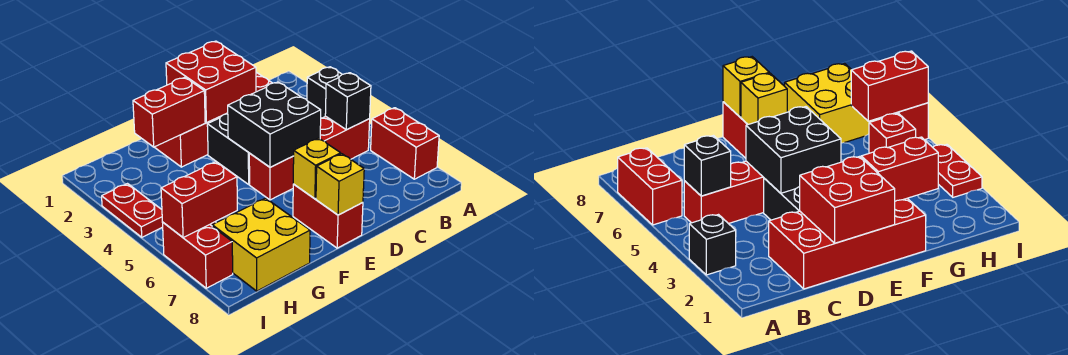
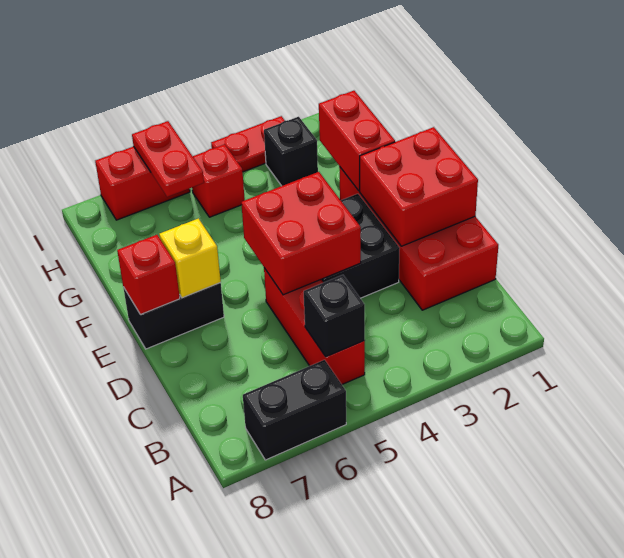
black brick A3 level 1 -> black brick H3 level 1
red brick A6:A7 level 1 -> black brick A6:A7 level 1
red brick B5:E5 level 1 -> red brick B5:D5 level 1
black brick D4:E5 level 2 -> red brick D4:E5 level 2
red brick E7:E8 level 1 -> black brick E7:E8 level 1
yellow brick E8 level 2 -> red brick E8 level 2
yellow brick G7:H8 level 1 -> none
red brick H6:I6 level 2 -> red plate H6:I6 level 2

